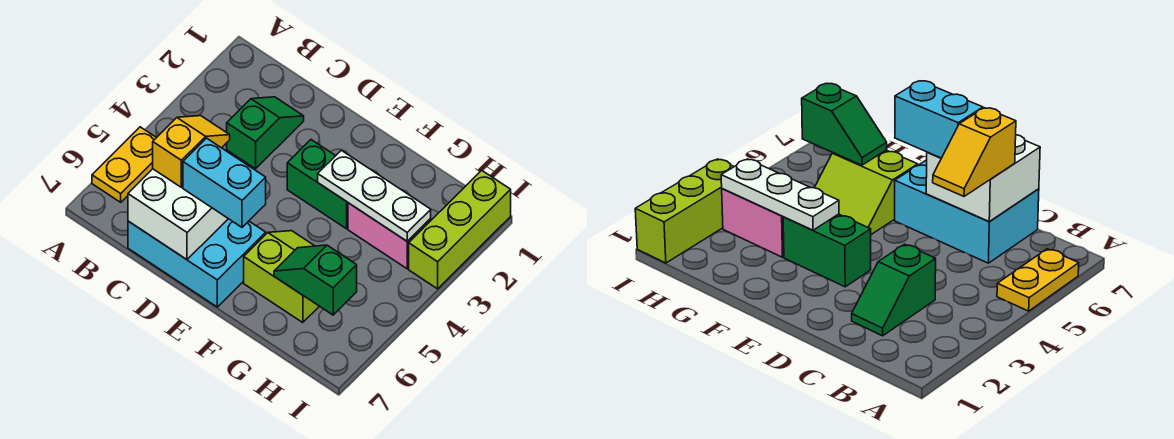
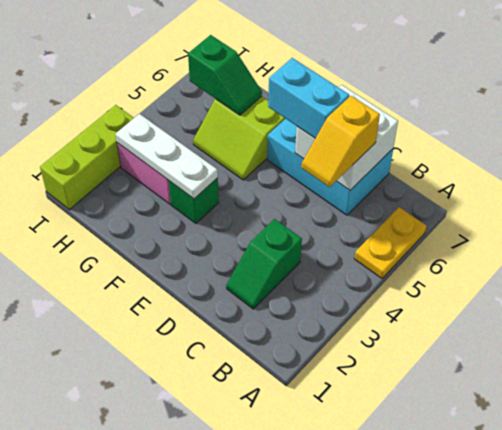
green brick E3:F3 level 1 -> green brick F3 level 1

